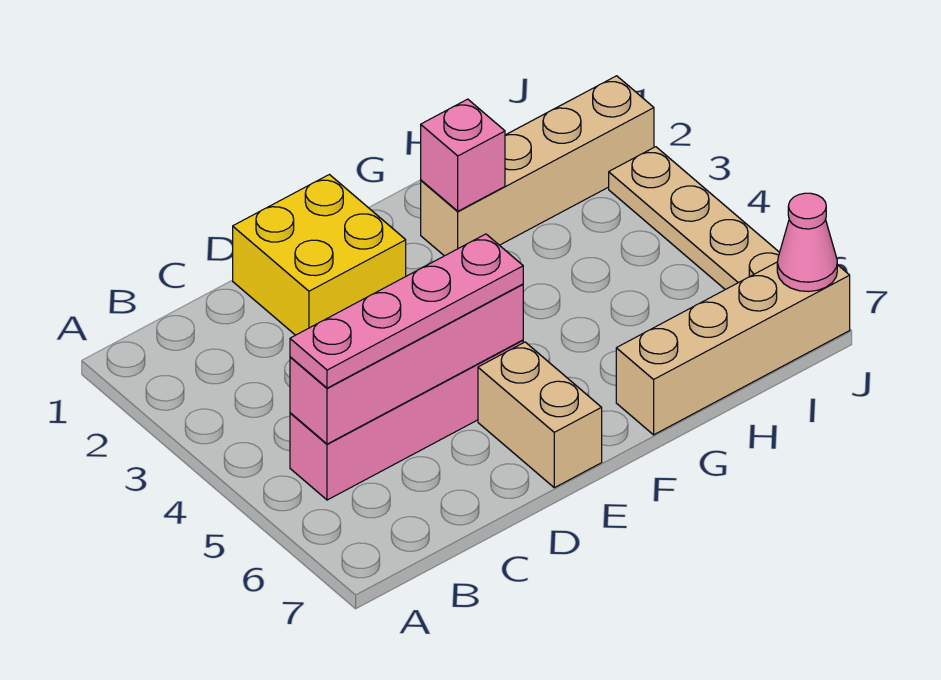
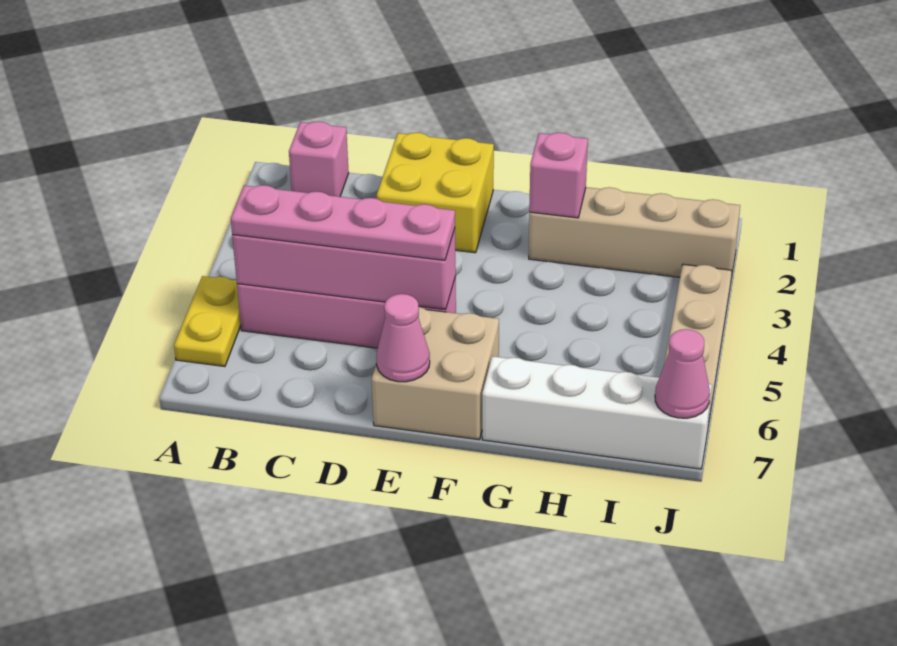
none -> yellow plate A5:A6 level 1
none -> pink brick B1 level 1
tan brick E6:E7 level 1 -> tan brick E6:F7 level 1
none -> pink cone E7 level 2
tan brick G7:J7 level 1 -> white brick G7:J7 level 1

